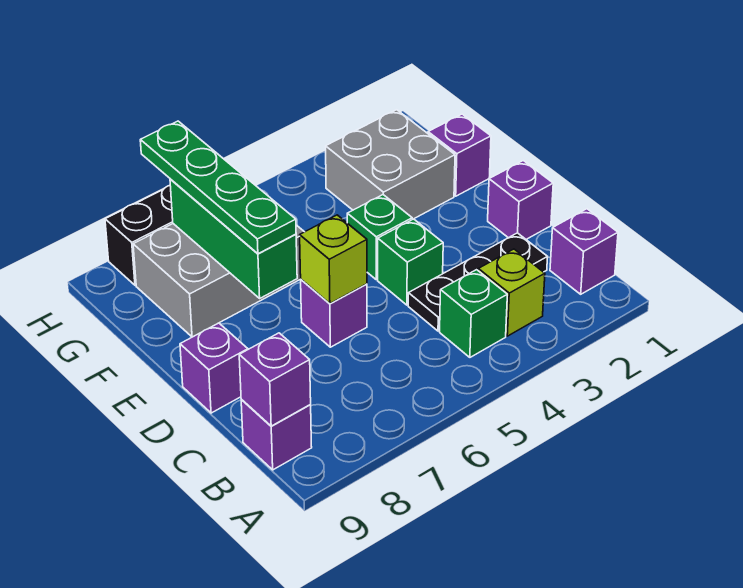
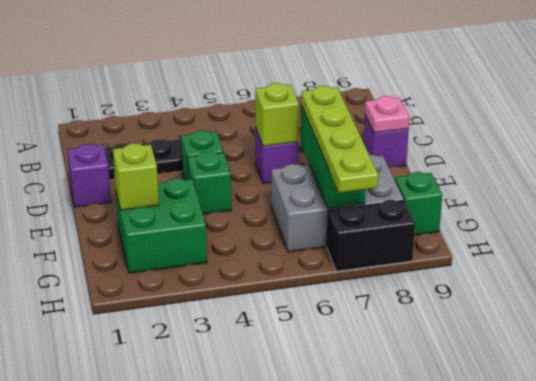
purple brick B1 level 1 -> none
lime brick B3 level 1 -> lime brick F2 level 2
green brick B4 level 1 -> green brick G9 level 1
purple brick B9 level 1 -> none
purple brick B9 level 2 -> none
none -> pink plate D9 level 2
green plate E7:H7 level 3 -> lime plate E7:H7 level 3
purple brick F1 level 1 -> none
grey brick F2:G3 level 1 -> green brick F2:G3 level 1

